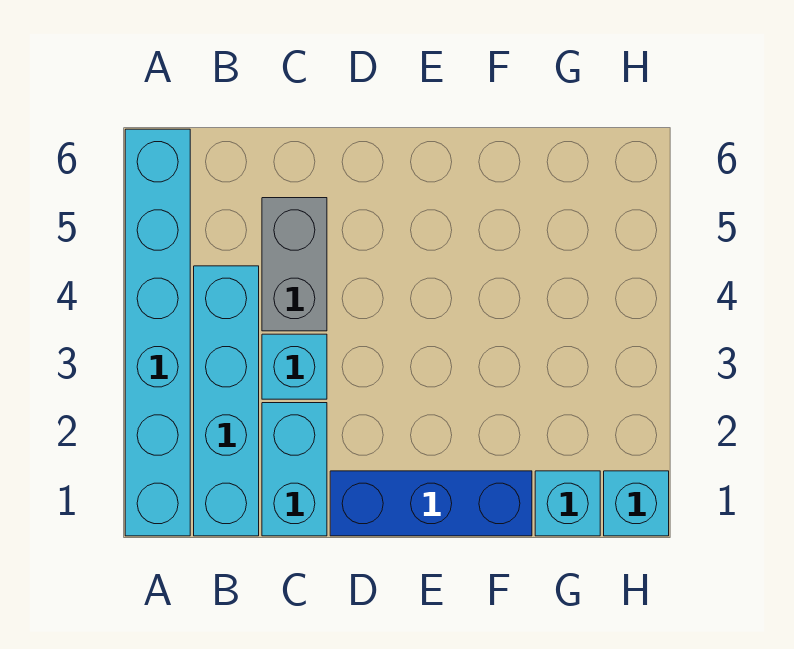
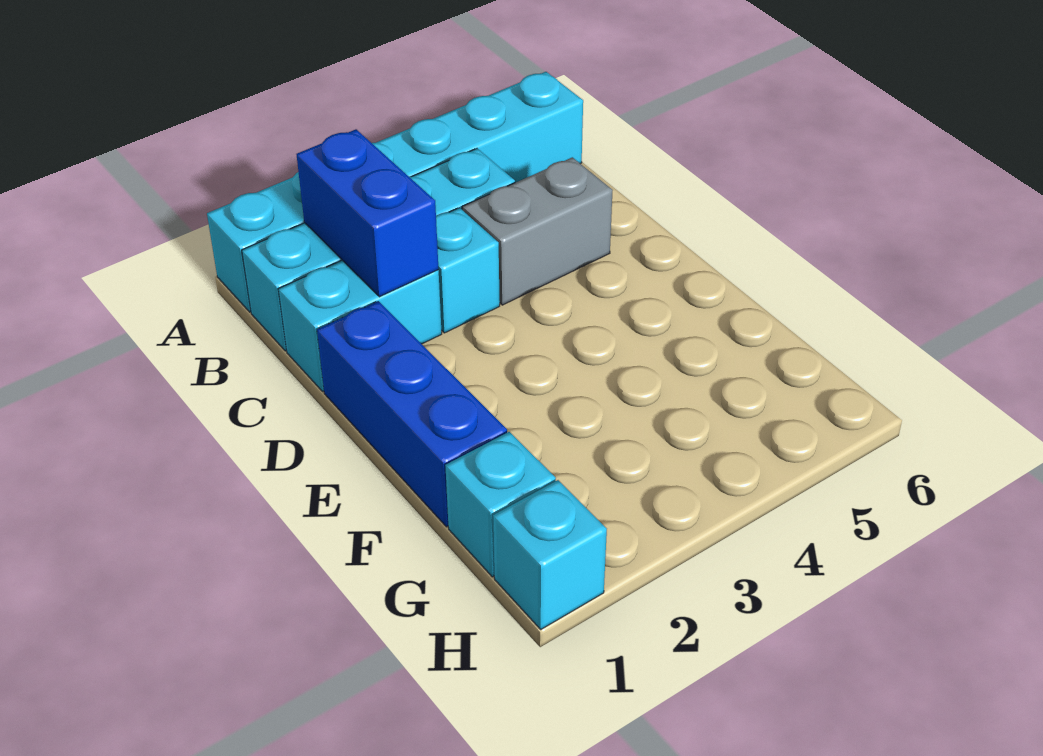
none -> blue brick B2:C2 level 2

